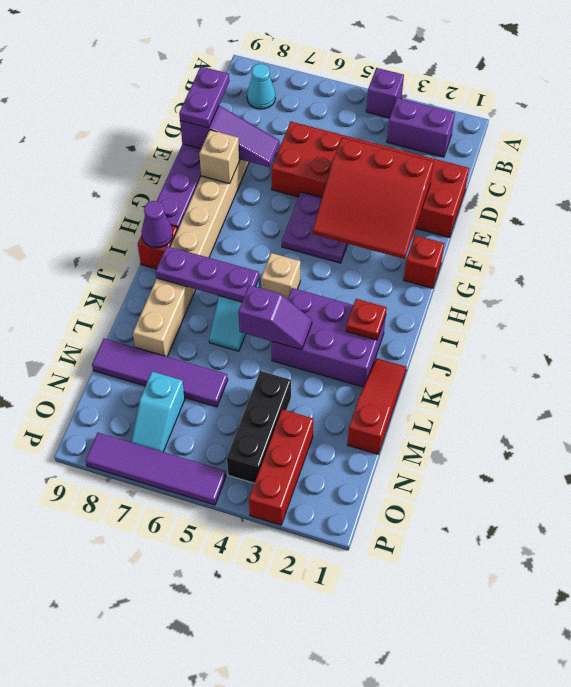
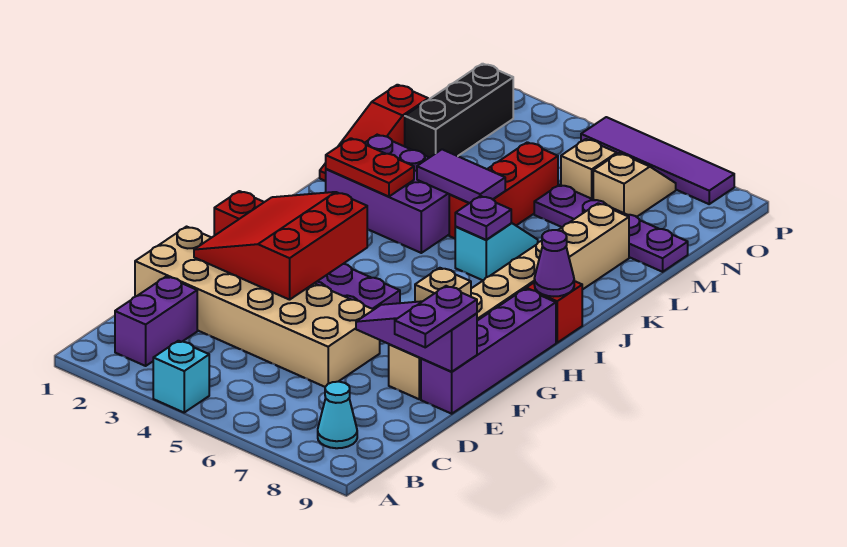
purple brick A4 level 1 -> cyan brick A4 level 1
purple brick B2:B3 level 1 -> purple brick B2:C2 level 1
red brick D1:E6 level 1 -> tan brick D1:E6 level 1
red slope E2:G4 level 2 top E -> red slope E2:G4 level 2 top 4
tan brick I5 level 1 -> tan brick N6 level 1
red plate J2 level 2 -> red plate J2:J3 level 2
purple plate J6:J8 level 2 -> purple plate J6 level 2
purple slope K4:K5 level 2 top 5 -> purple tile K4:K5 level 2
black brick M4:O4 level 1 -> black brick M2:O2 level 1
purple tile M6:M9 level 1 -> purple plate M6:M9 level 1
red brick N3:P3 level 1 -> red brick K5:M5 level 1
cyan slope N7:O7 level 1 top N -> tan slope N7:O7 level 1 top N

